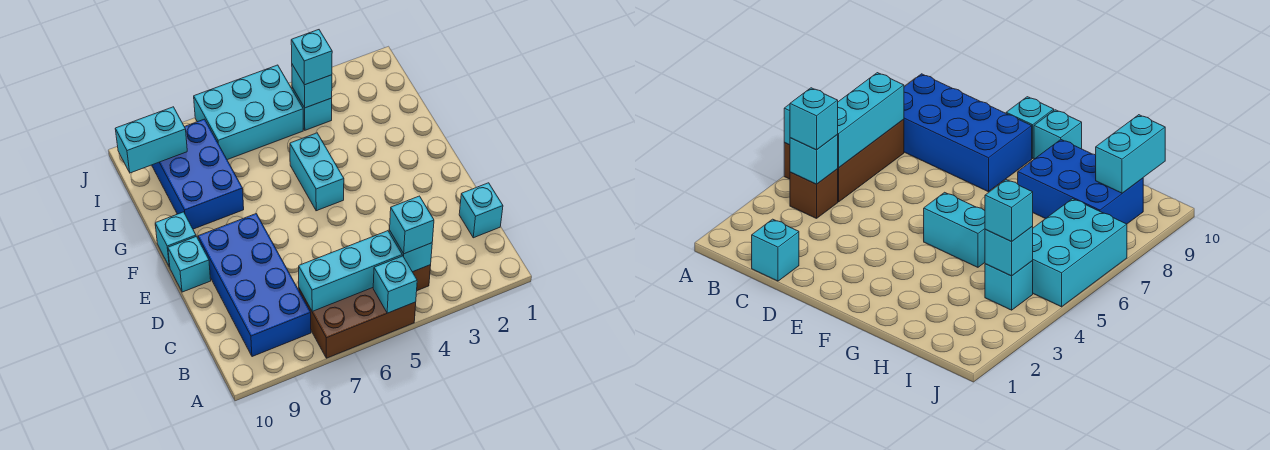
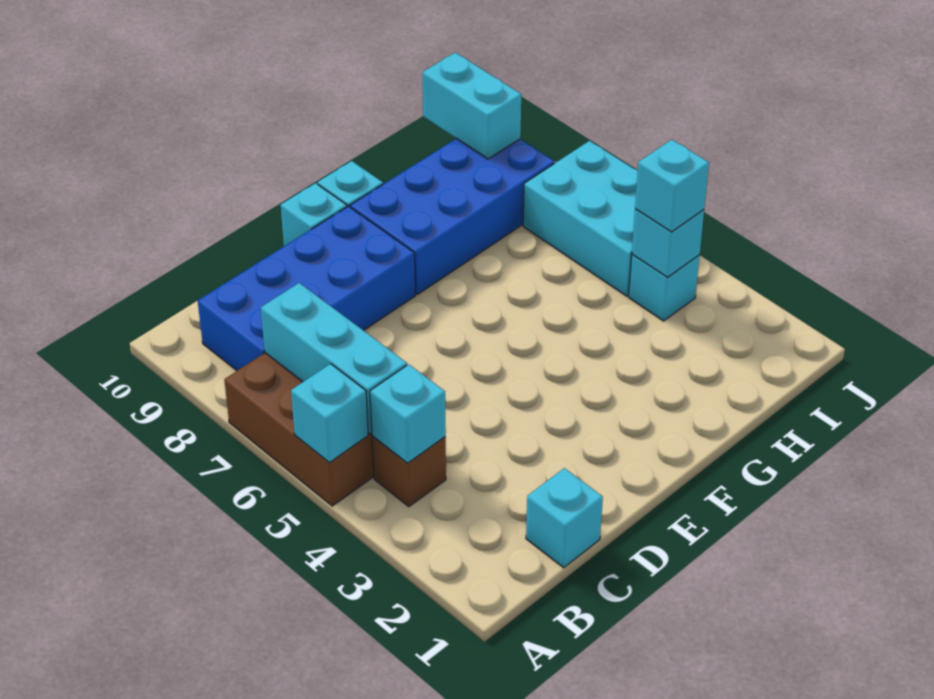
cyan brick B4 level 3 -> none
cyan brick F5:G5 level 1 -> none
blue brick G8:I9 level 1 -> blue brick F8:I9 level 1

